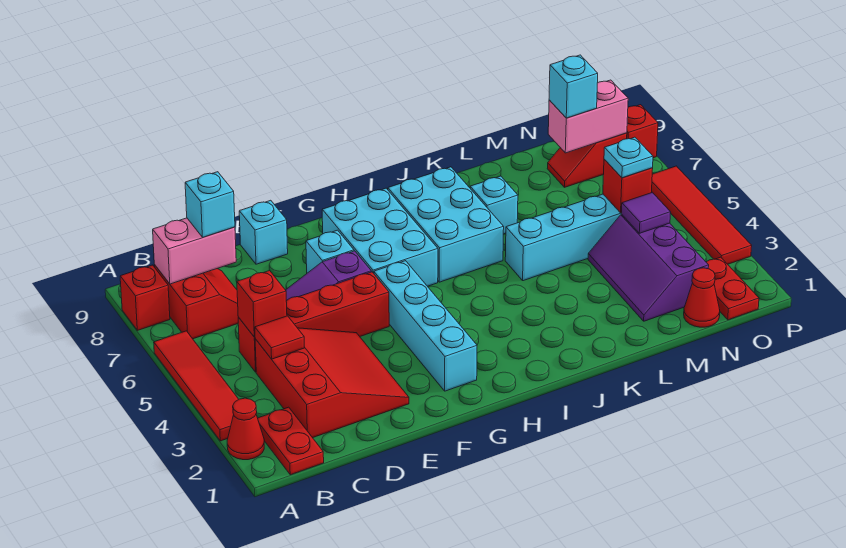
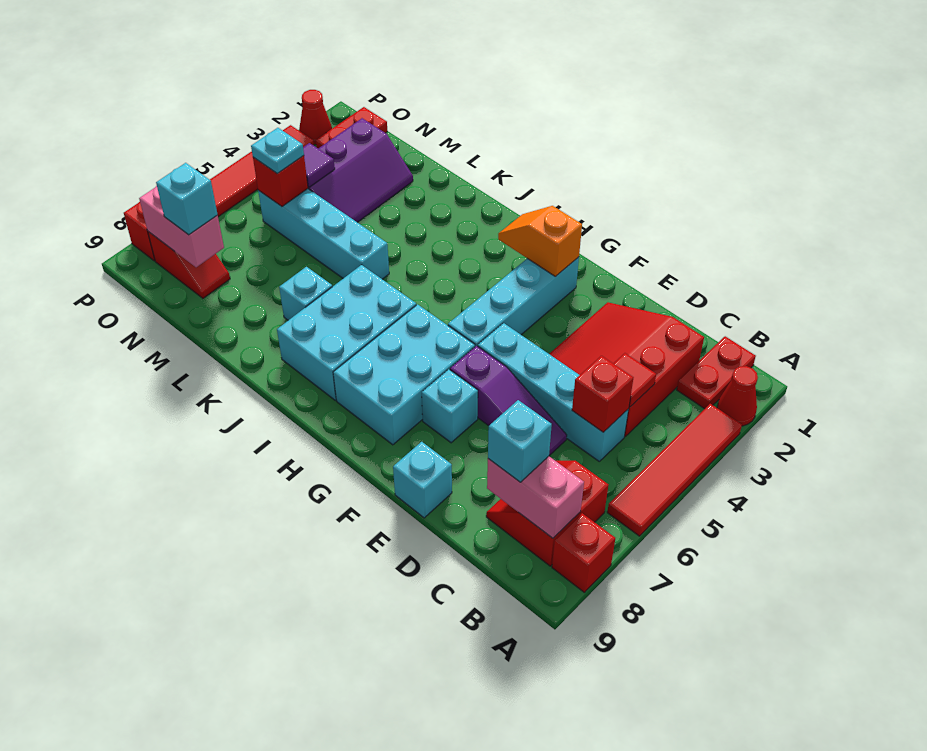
red brick C5:F5 level 1 -> cyan brick C5:F5 level 1
none -> orange slope G2:H2 level 2 top G
red cone N1 level 1 -> red cone P2 level 1

